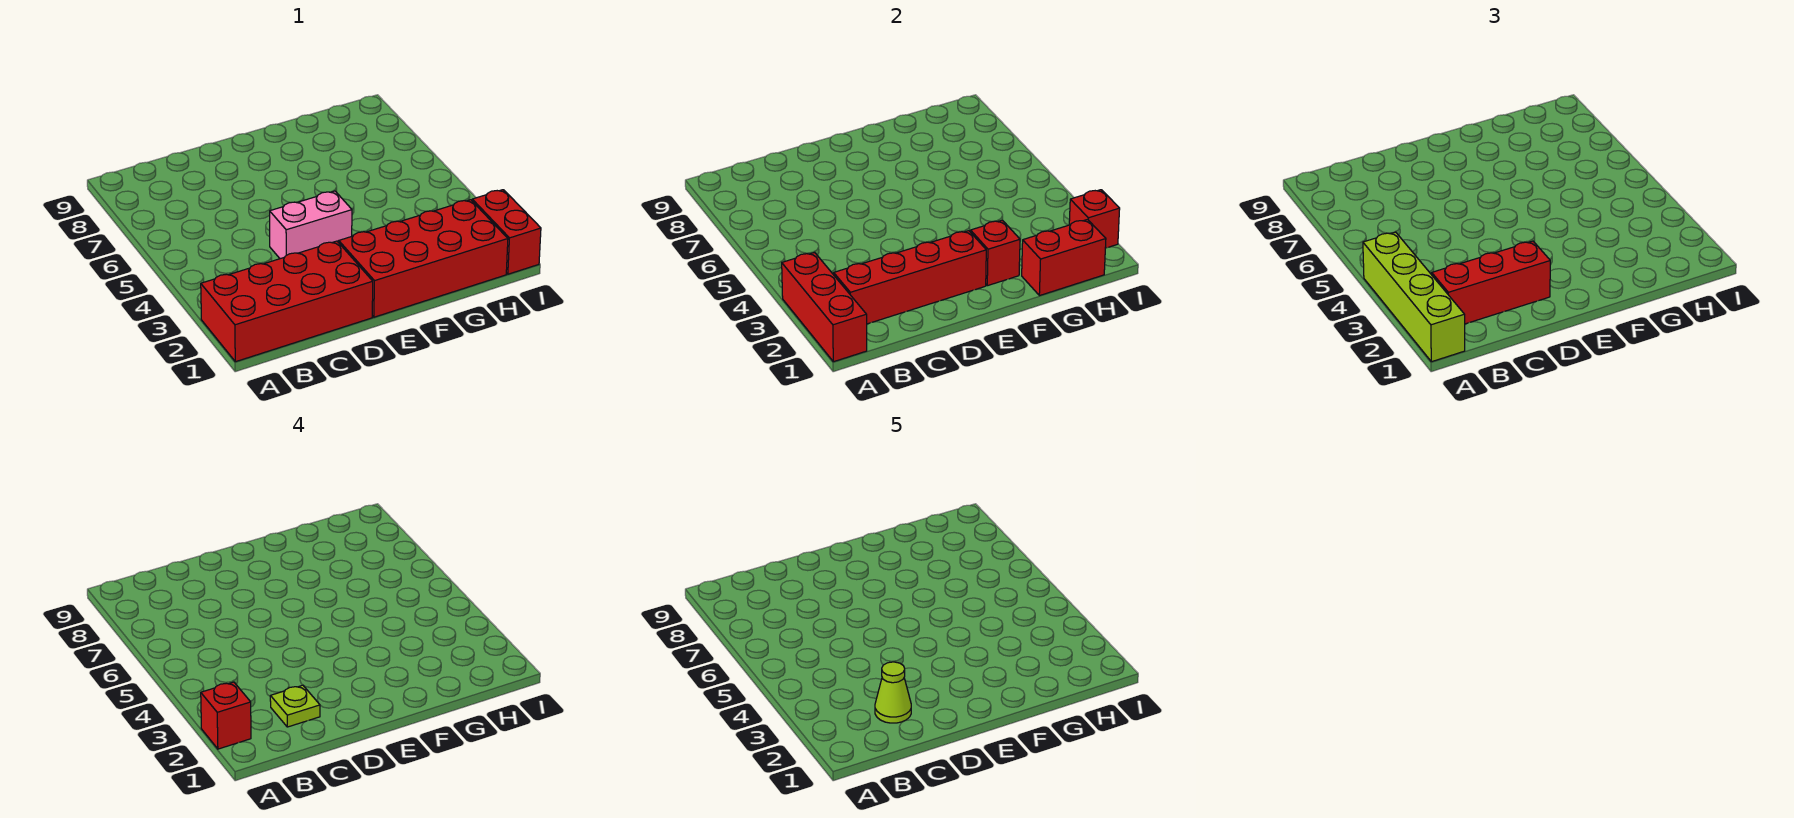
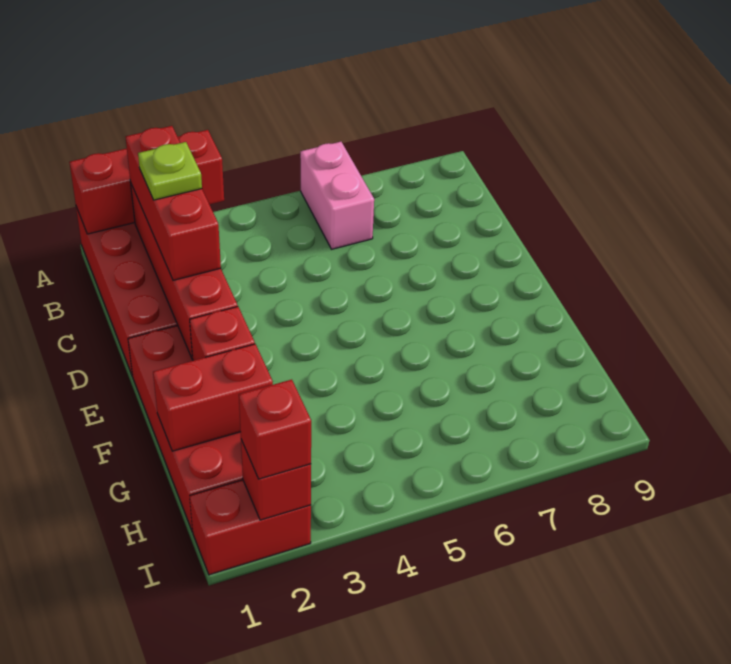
lime brick A1:A4 level 3 -> none
red brick A2 level 4 -> red brick I2 level 3
lime cone C2 level 5 -> none
pink brick D4:E4 level 1 -> pink brick A6:B6 level 1
red brick G1:H1 level 2 -> red brick G1:G2 level 2

